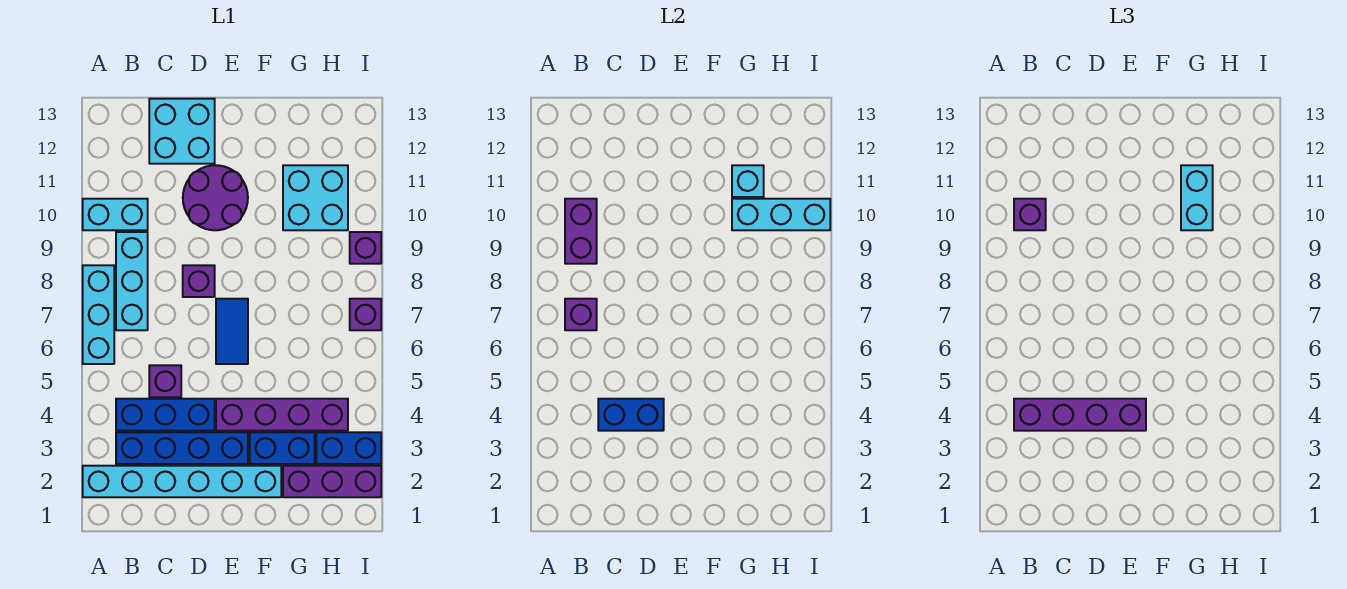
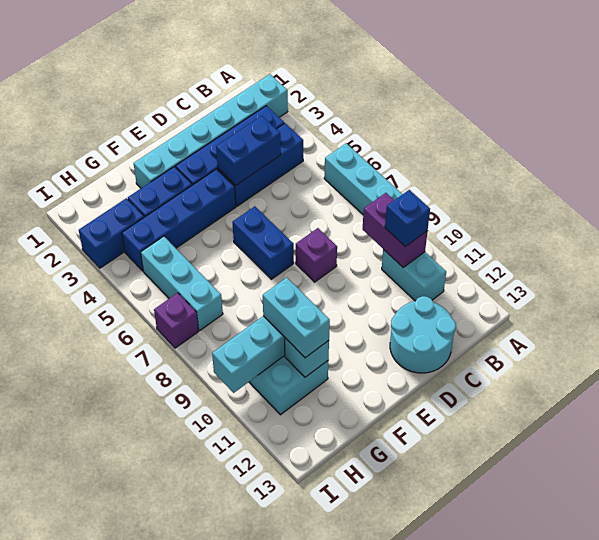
cyan brick A10:B10 level 1 -> cyan brick B10:B11 level 1
purple brick B4:E4 level 3 -> none
cyan brick B7:B9 level 1 -> cyan brick H5:H7 level 1
purple brick B7 level 2 -> none
purple brick B10 level 3 -> blue brick B10 level 3
purple brick C5 level 1 -> none
cyan brick C12:D13 level 1 -> cyan round brick C12:D13 level 1
purple round brick D10:E11 level 1 -> none
purple brick E4:H4 level 1 -> blue brick E4:H4 level 1
blue tile E6:E7 level 1 -> blue brick E6:E7 level 1
purple brick G2:I2 level 1 -> none
purple brick I9 level 1 -> none

